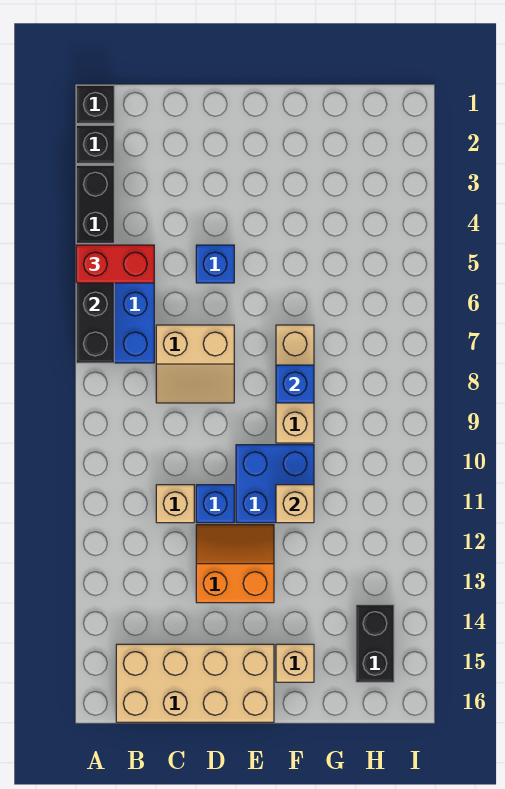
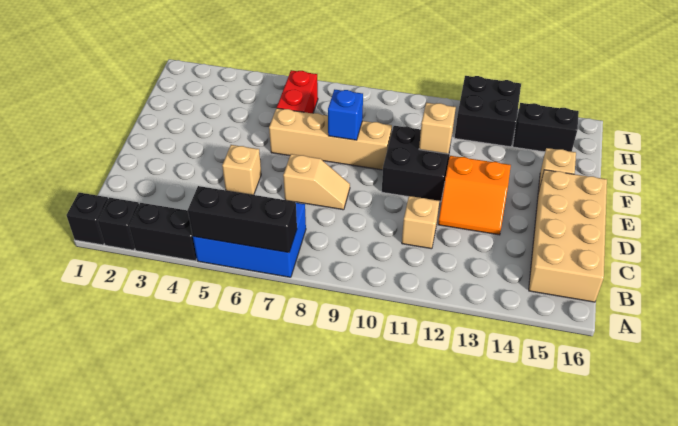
red brick A5:B5 level 3 -> red brick G6:H6 level 1
tan slope C7:D8 level 1 top 7 -> tan slope D7:D8 level 1 top 7
blue brick D5 level 1 -> tan brick D5 level 1
blue brick D11 level 1 -> none
orange slope D12:E13 level 1 top 13 -> orange slope D12:E13 level 1 top E
blue brick E10:F11 level 1 -> black brick E10:F11 level 1
tan brick F7:F9 level 1 -> tan brick F6:F9 level 1
none -> black brick H12:I13 level 1

